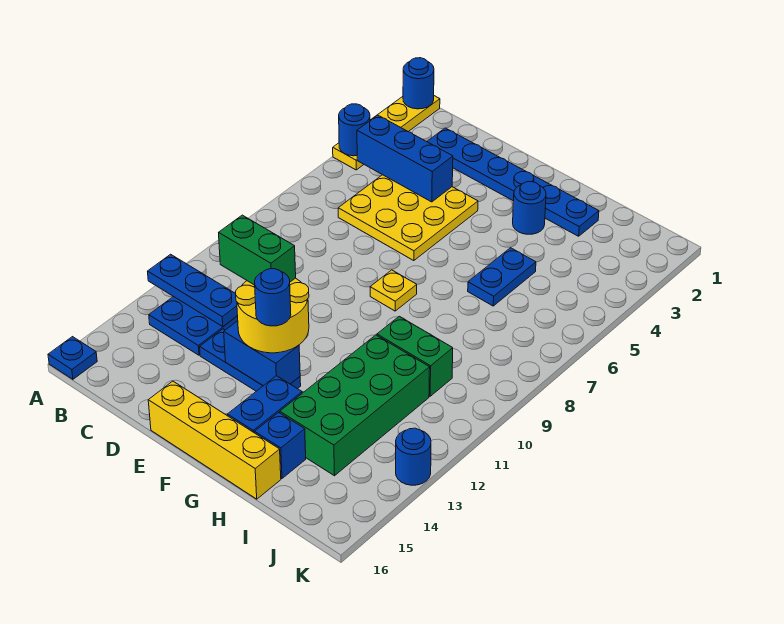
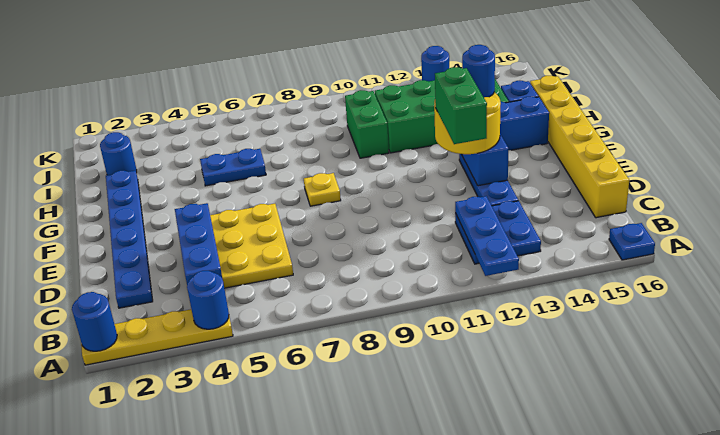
yellow brick E16:H16 level 1 -> yellow brick C16:H16 level 1
blue round brick G3 level 1 -> blue round brick I2 level 1

